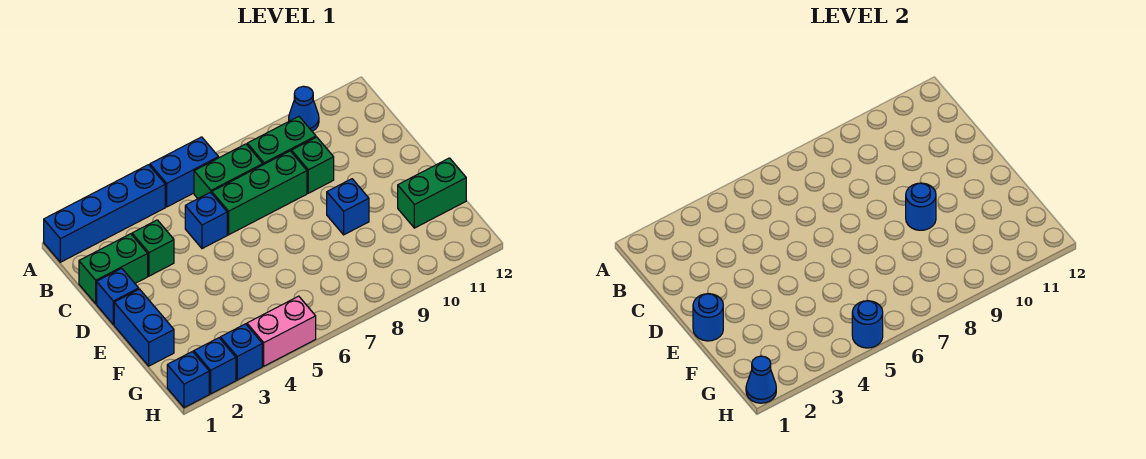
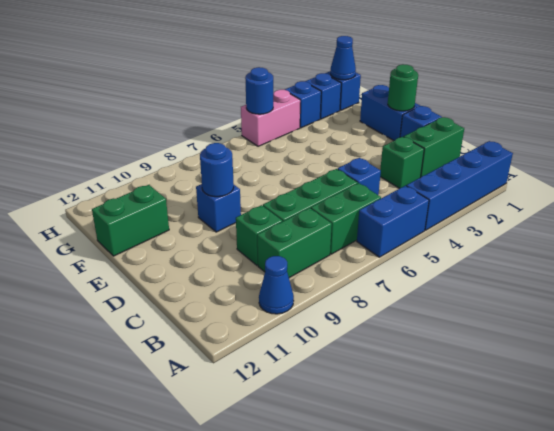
blue round brick E1 level 2 -> green round brick E1 level 2

